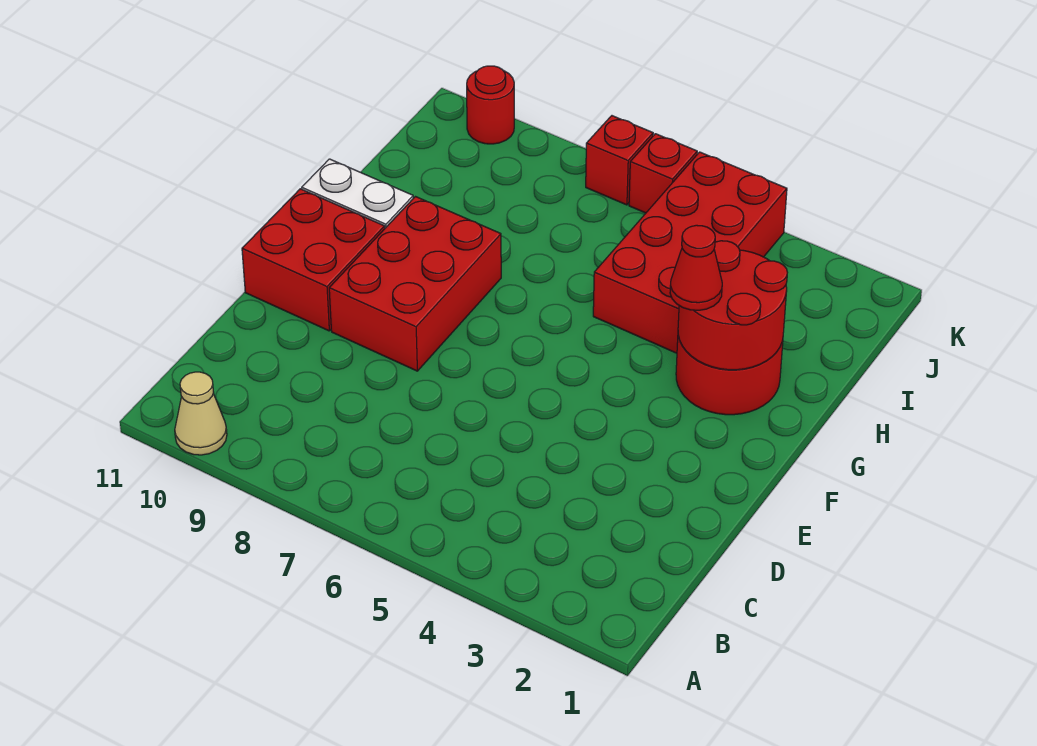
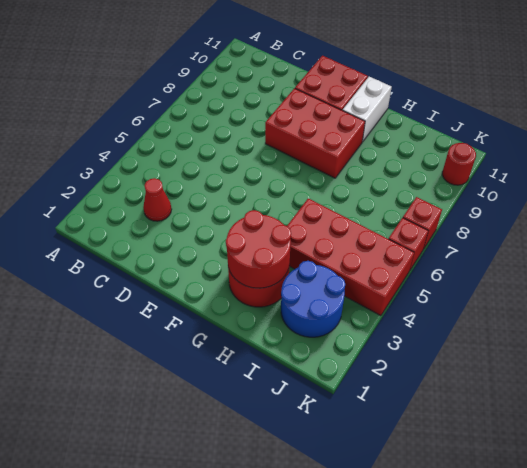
tan cone A10 level 1 -> none
red cone G3 level 3 -> red cone C3 level 1
none -> blue round brick I2:J3 level 1

